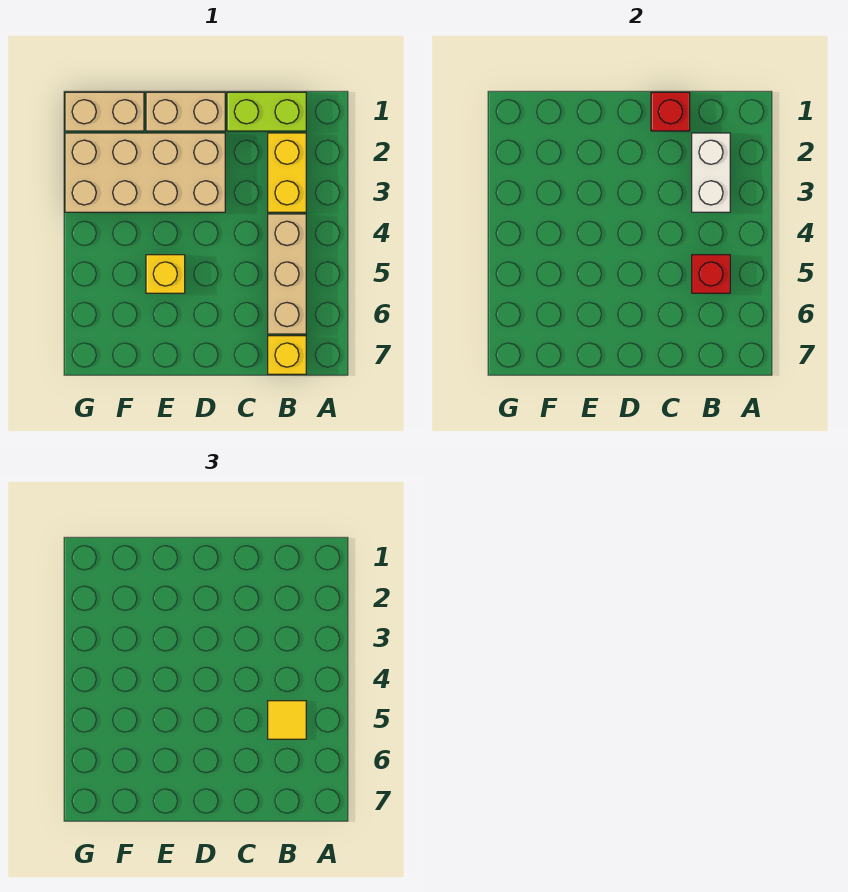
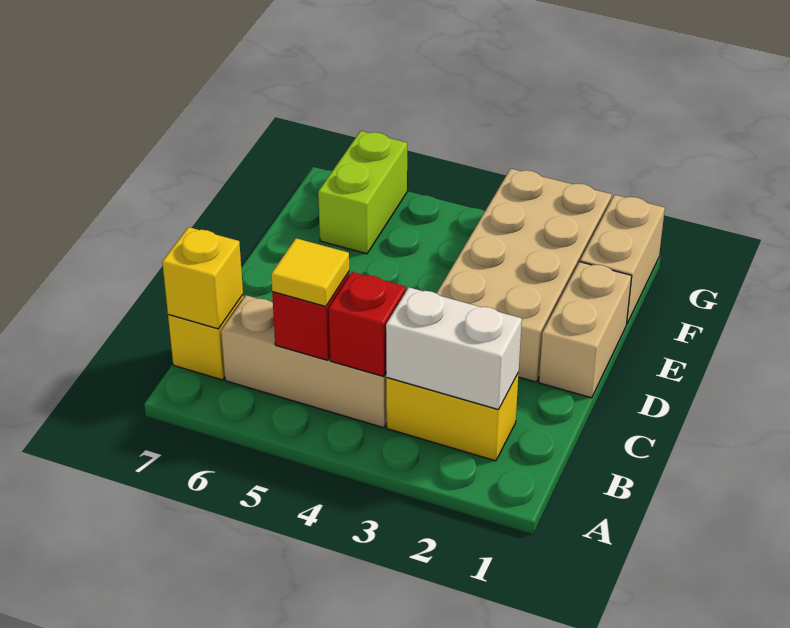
lime brick B1:C1 level 1 -> lime brick F6:G6 level 1
red brick C1 level 2 -> red brick B4 level 2
yellow brick E5 level 1 -> yellow brick B7 level 2

